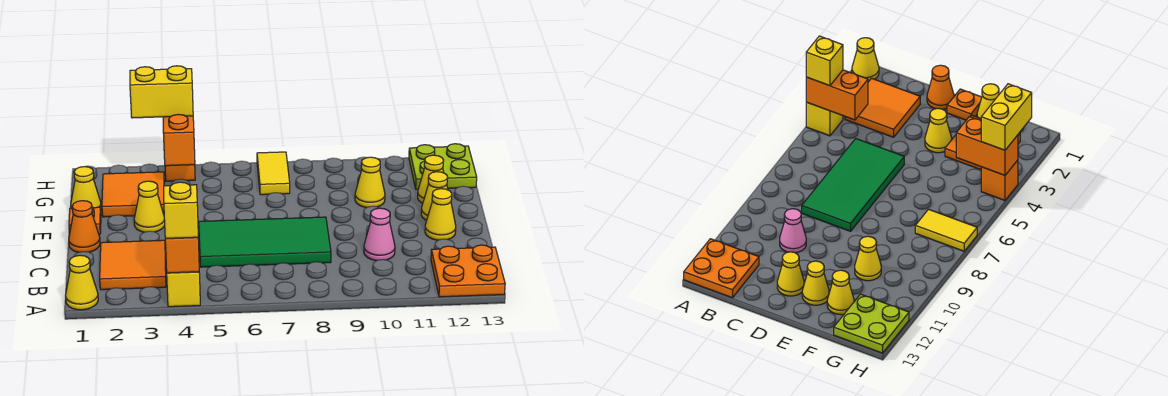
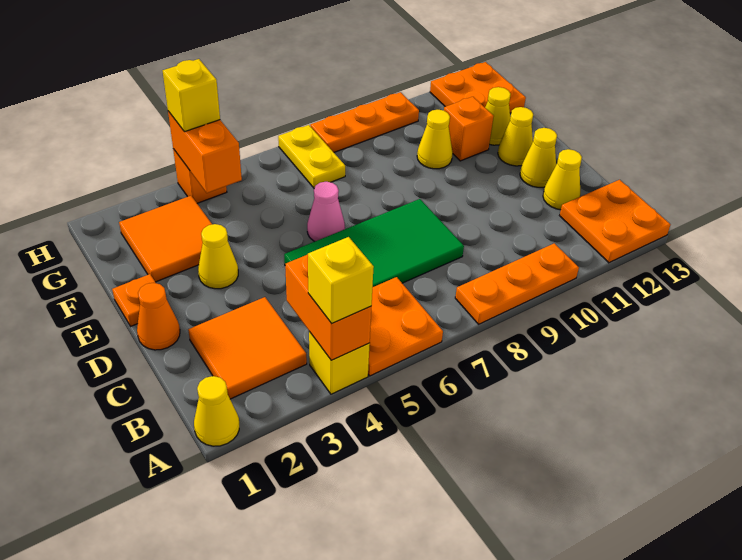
none -> orange plate A5:B6 level 1
none -> orange plate A8:A10 level 1
pink cone C10 level 1 -> pink cone E6 level 1
yellow cone F1 level 1 -> yellow cone C12 level 1
none -> orange brick F11 level 1
yellow tile G7:H7 level 1 -> yellow plate G7:H7 level 1
lime plate G12:H13 level 1 -> orange plate G12:H13 level 1
yellow brick H3:H4 level 3 -> yellow brick H4 level 3
none -> orange plate H8:H10 level 1

